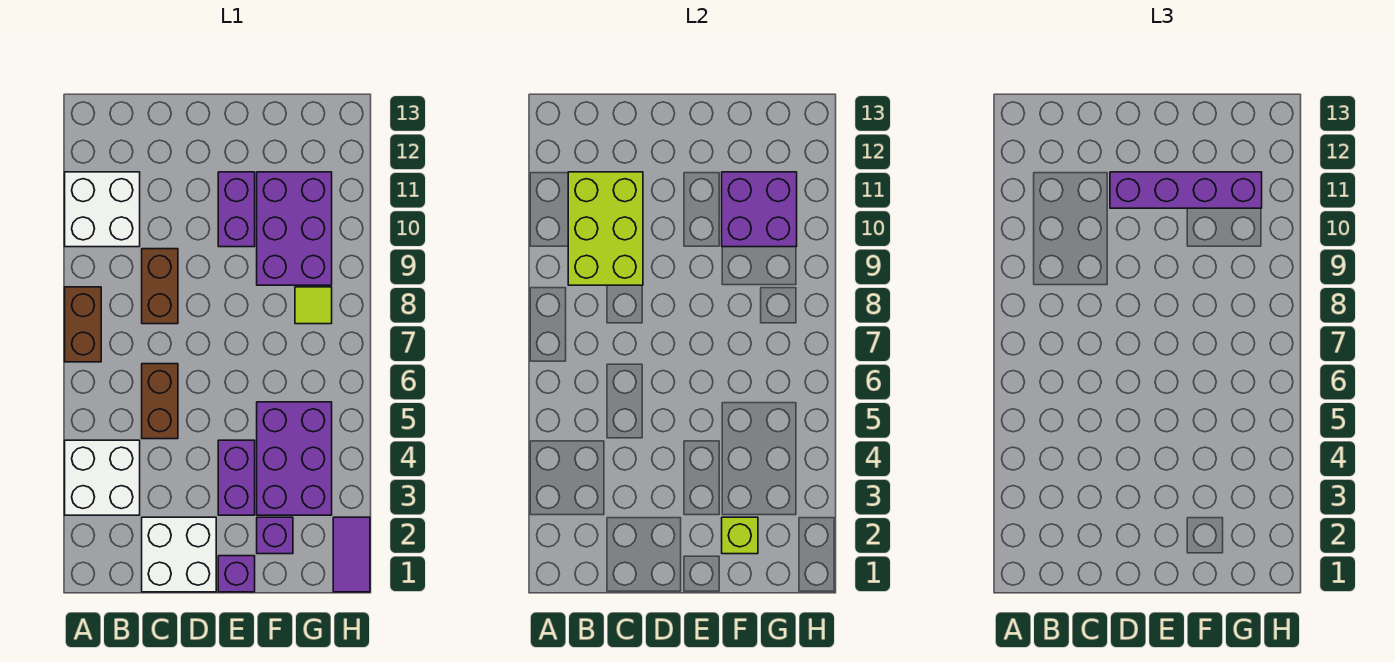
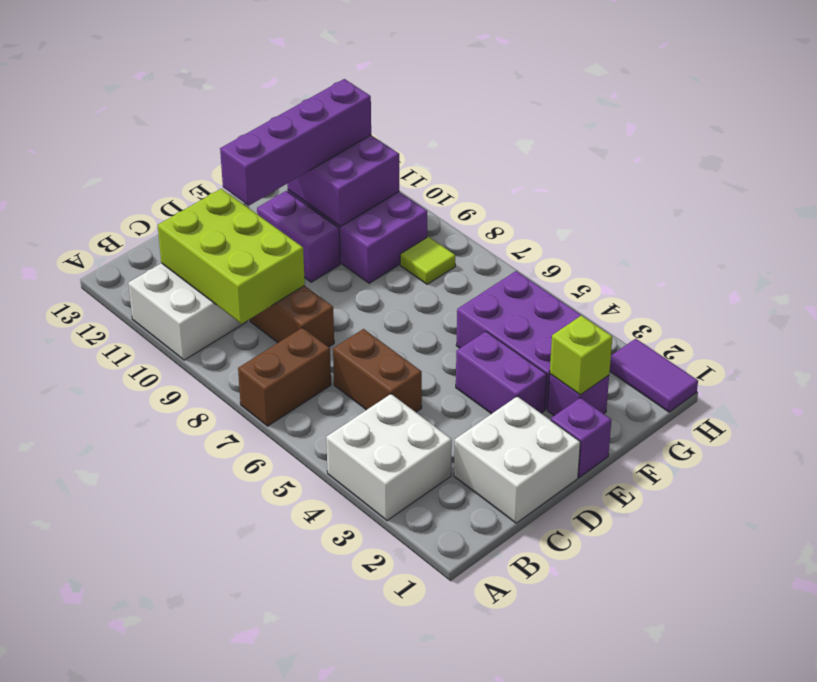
brown brick A7:A8 level 1 -> brown brick A7:B7 level 1

